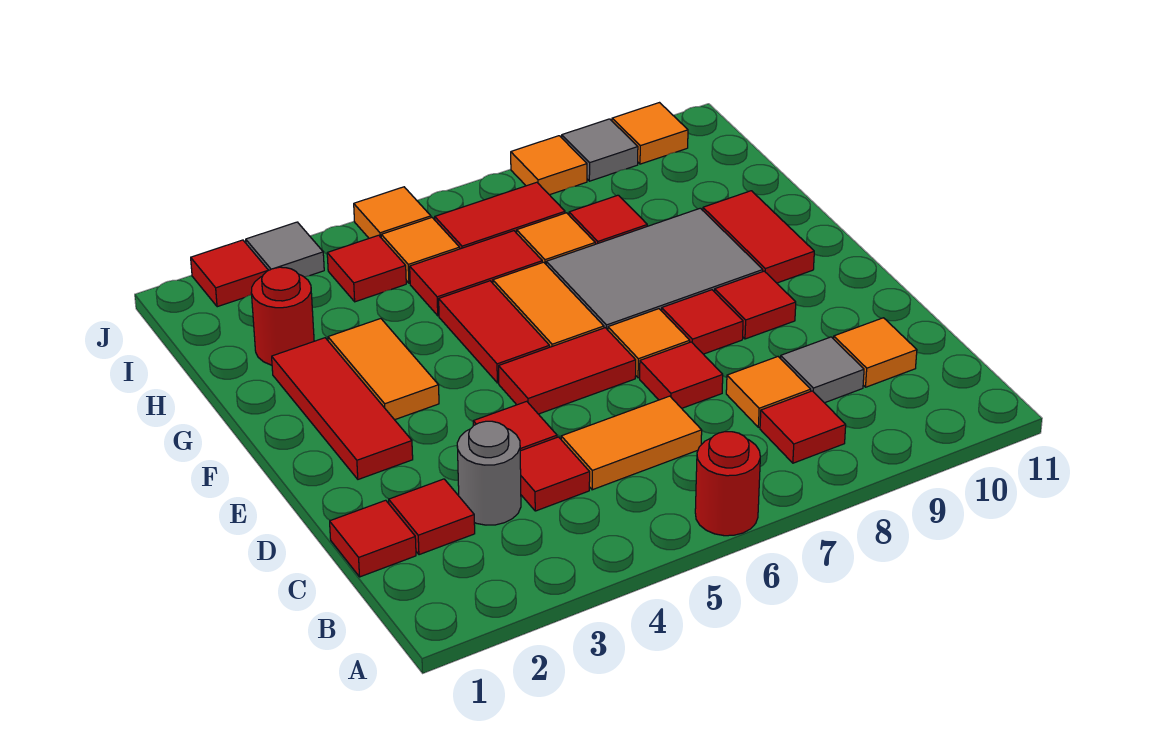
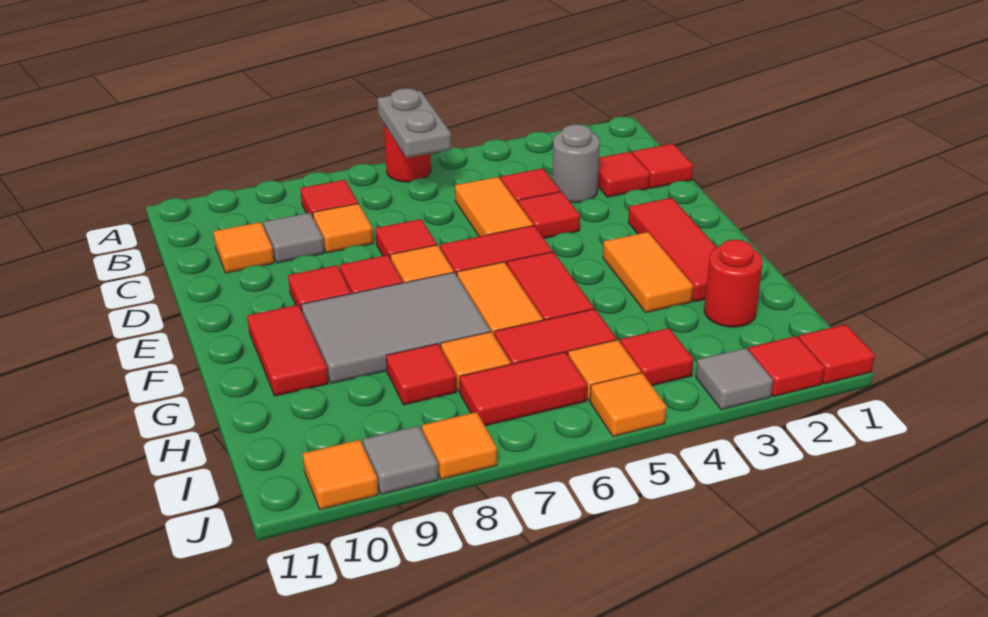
none -> grey plate A6:B6 level 2
orange tile C5:C6 level 1 -> orange tile C5:D5 level 1
none -> red tile J1 level 1

